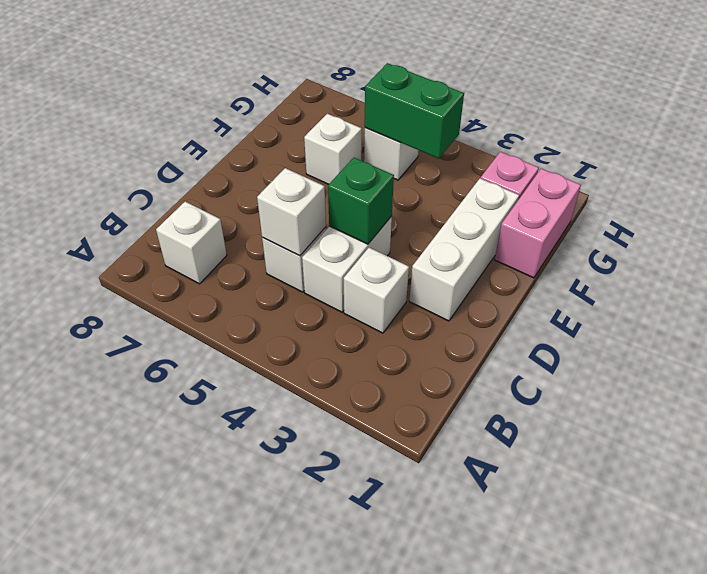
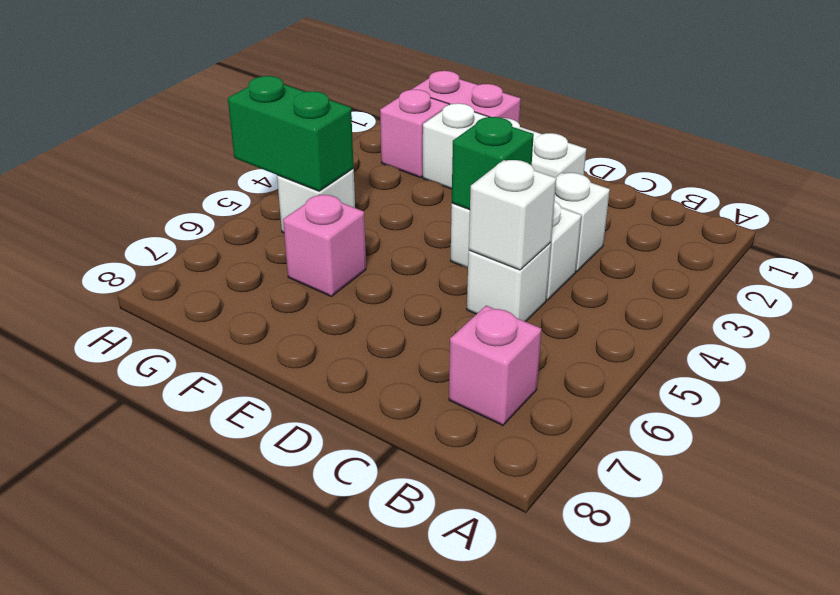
white brick B7 level 1 -> pink brick B7 level 1
white brick F6 level 1 -> pink brick F6 level 1
green brick G4:G5 level 2 -> green brick G5:H5 level 2

